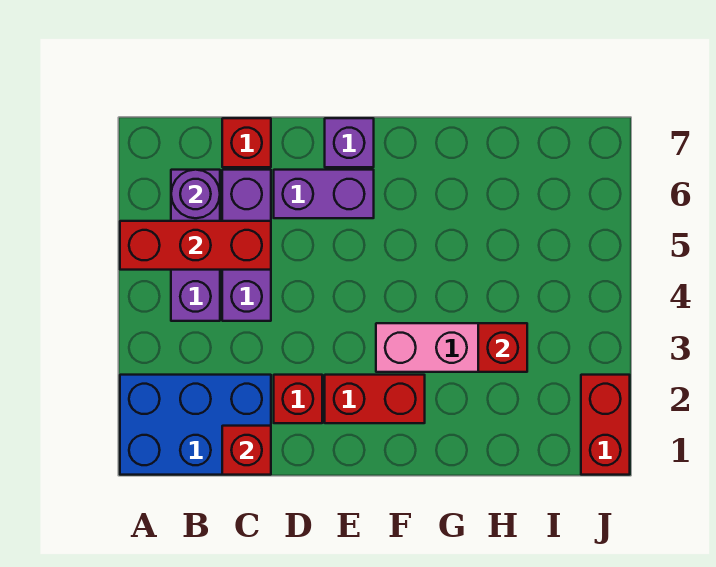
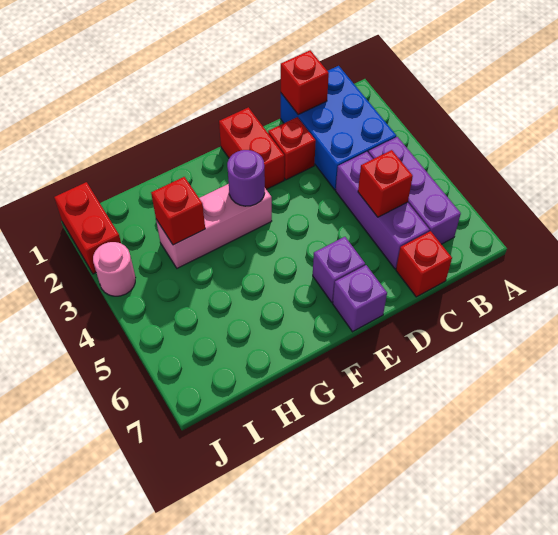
blue brick A1:C2 level 1 -> blue brick B1:C3 level 1
red brick A5:C5 level 2 -> red brick C5 level 2
purple round brick B6 level 2 -> purple round brick F3 level 2
purple brick D6:E6 level 1 -> purple brick E6 level 1
red brick E2:F2 level 1 -> red brick E1:E2 level 1
none -> pink round brick J3 level 1

